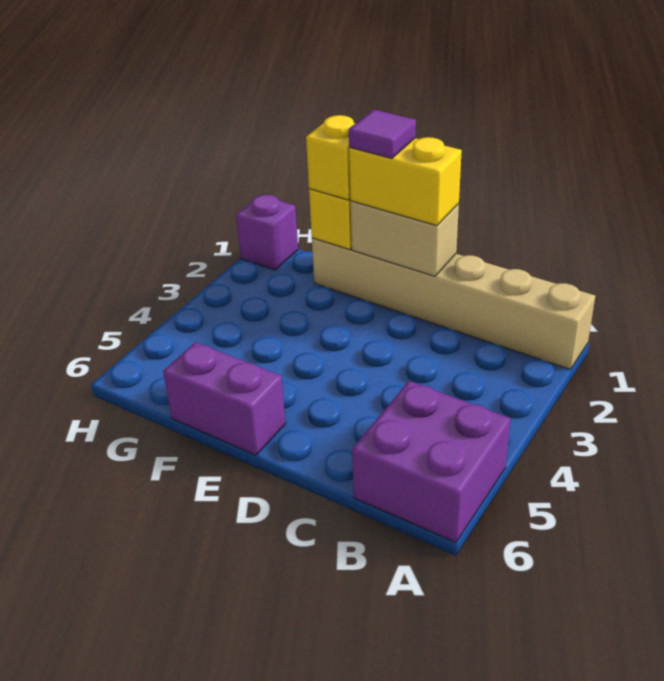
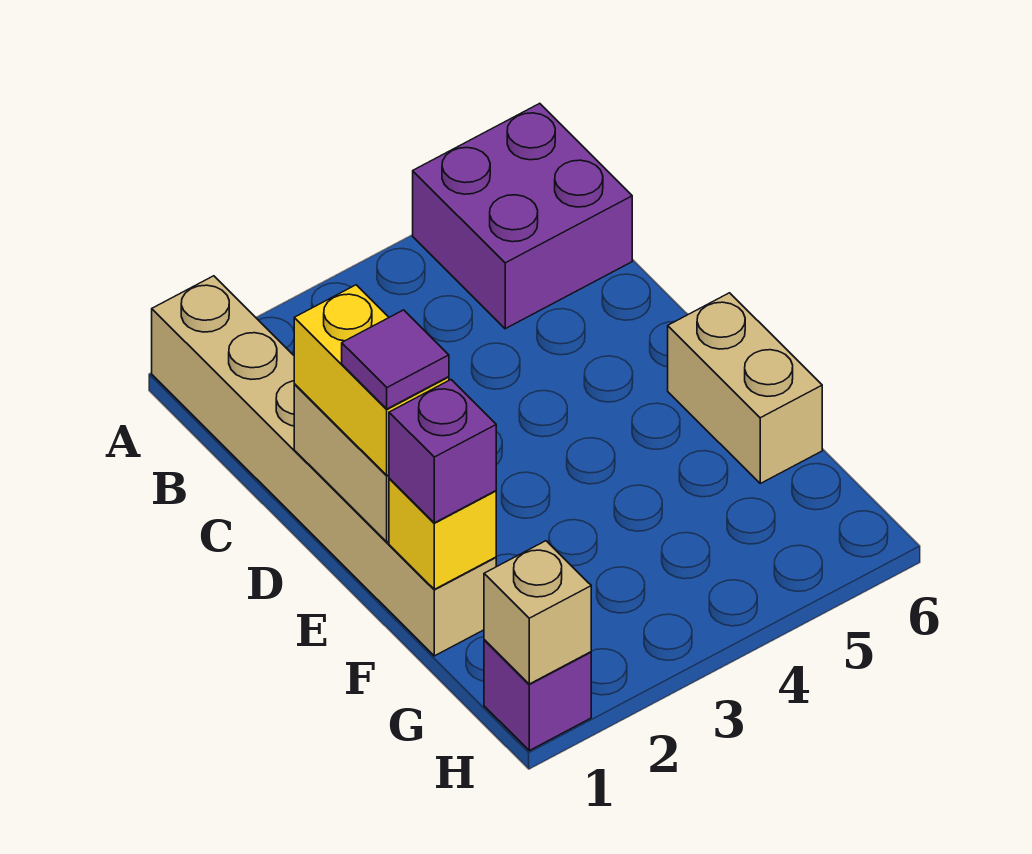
purple brick E6:F6 level 1 -> tan brick E6:F6 level 1
yellow brick F1 level 3 -> purple brick F1 level 3
none -> tan brick H1 level 2

